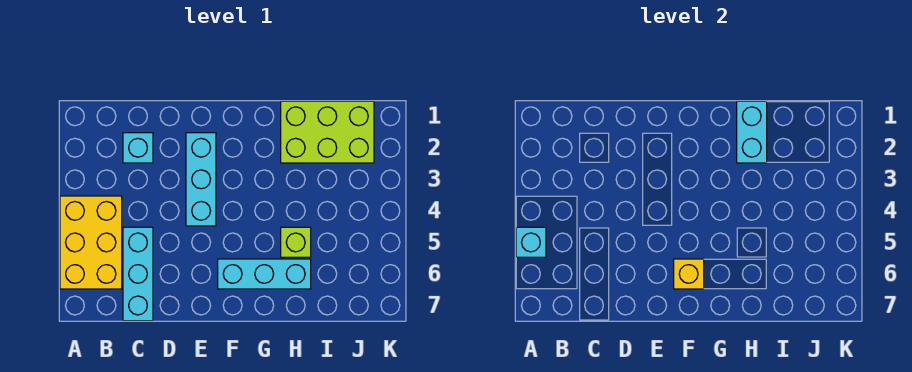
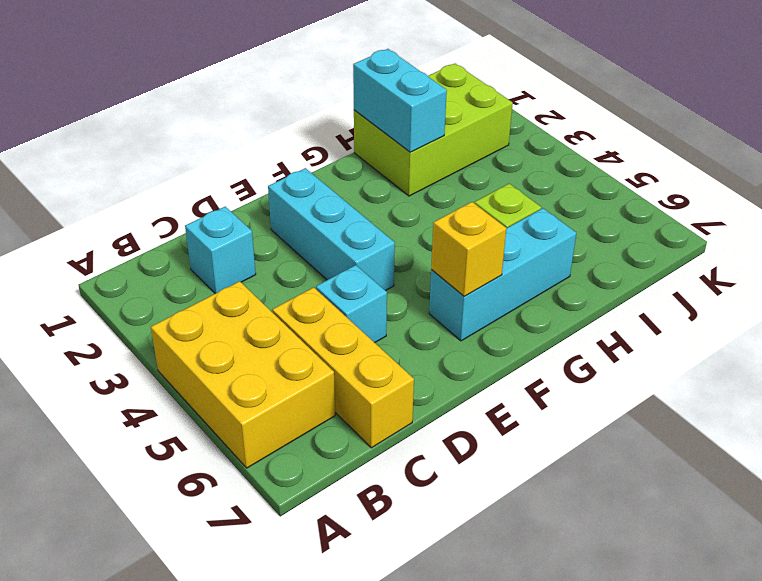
cyan brick A5 level 2 -> cyan brick D5 level 1
cyan brick C5:C7 level 1 -> yellow brick C5:C7 level 1

